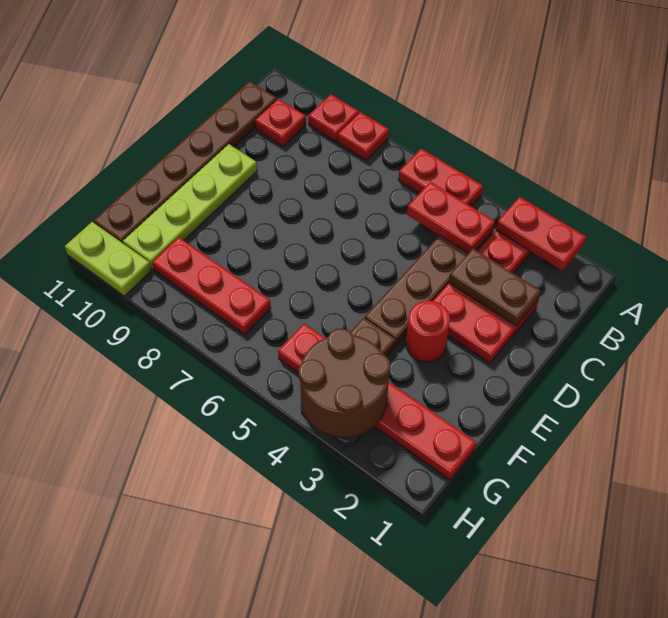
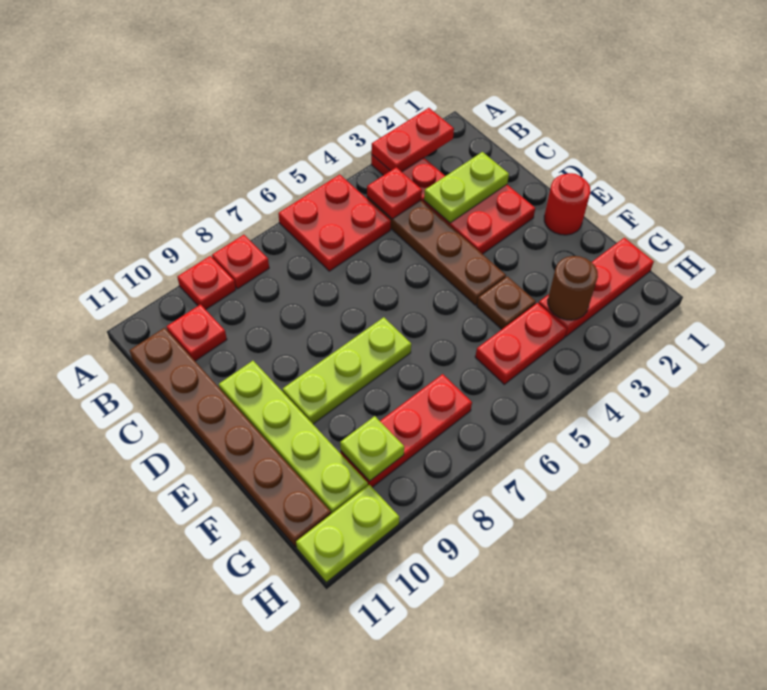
red plate A5:A6 level 1 -> red plate A5:B6 level 1
red plate B4:B5 level 2 -> red plate B4 level 2
brown plate C2:C3 level 2 -> lime plate C2:C3 level 2
red round brick E3 level 1 -> red round brick E1 level 1
none -> lime plate E7:E9 level 1
brown round brick G3:H4 level 2 -> brown round brick G3 level 2
none -> lime plate G9 level 2

